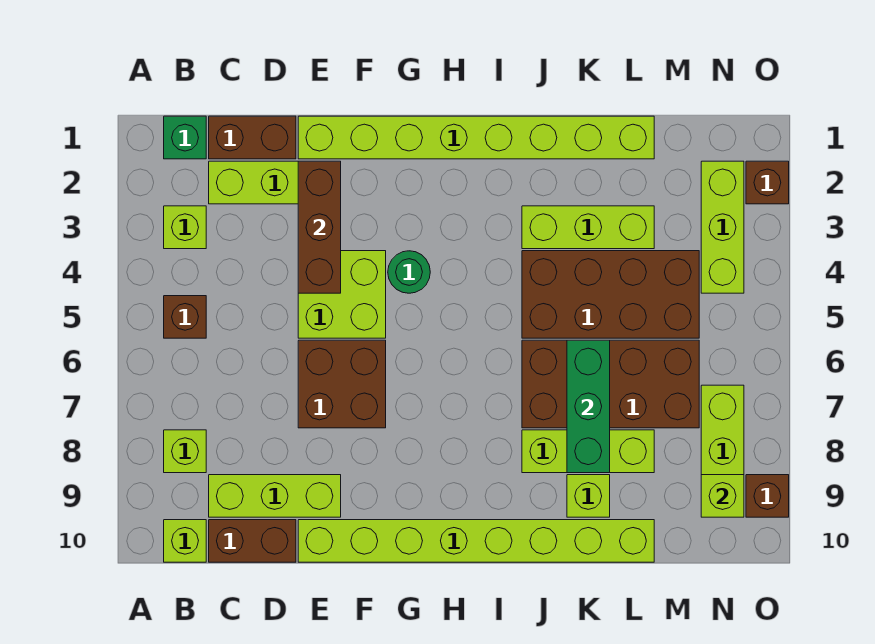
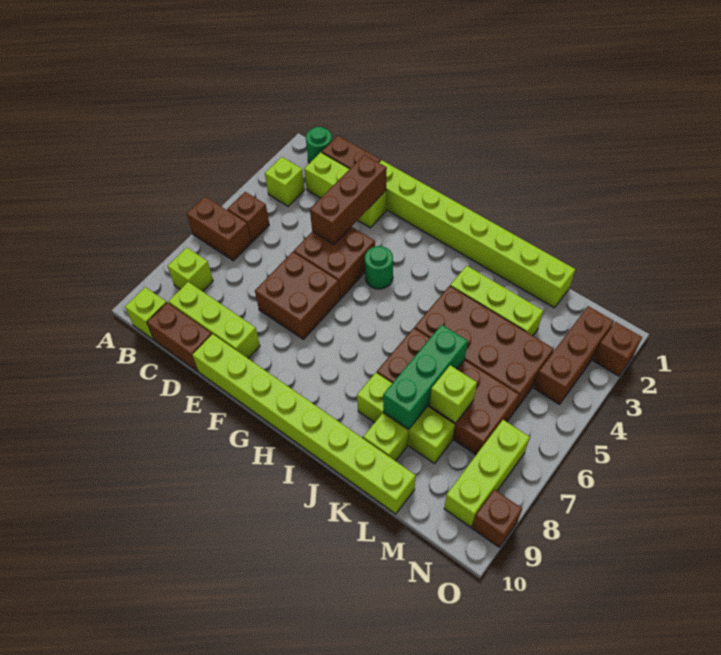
none -> brown brick A6:B6 level 1
green brick B1 level 1 -> green round brick B1 level 1
lime brick E4:F5 level 1 -> brown brick E4:F5 level 1
lime brick N2:N4 level 1 -> brown brick N2:N4 level 1
lime brick N9 level 2 -> lime brick L7 level 2

